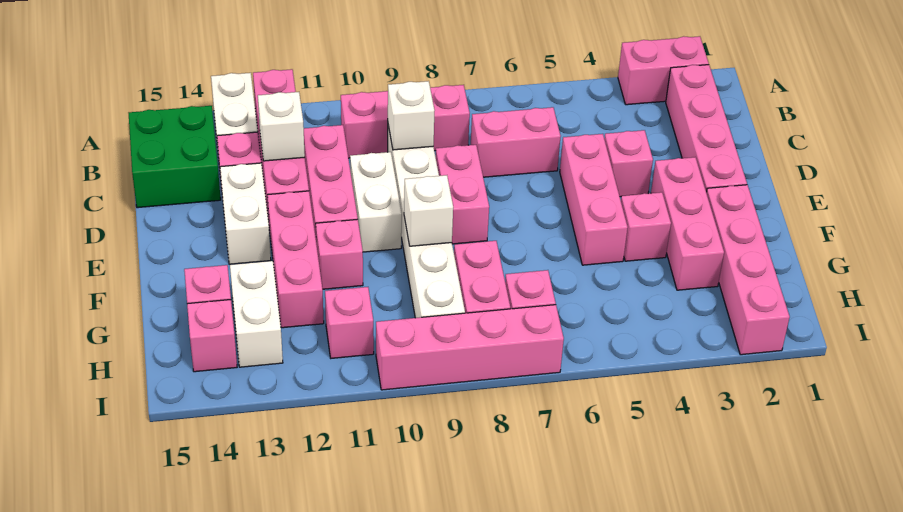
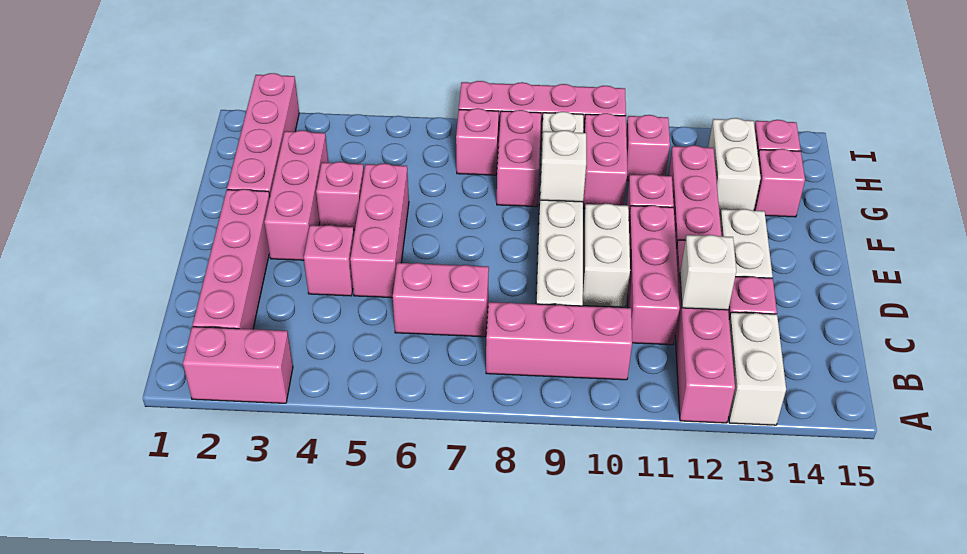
green brick B14:C15 level 1 -> none
white brick C9 level 2 -> none
pink brick D8:E8 level 1 -> pink brick G10:H10 level 1

